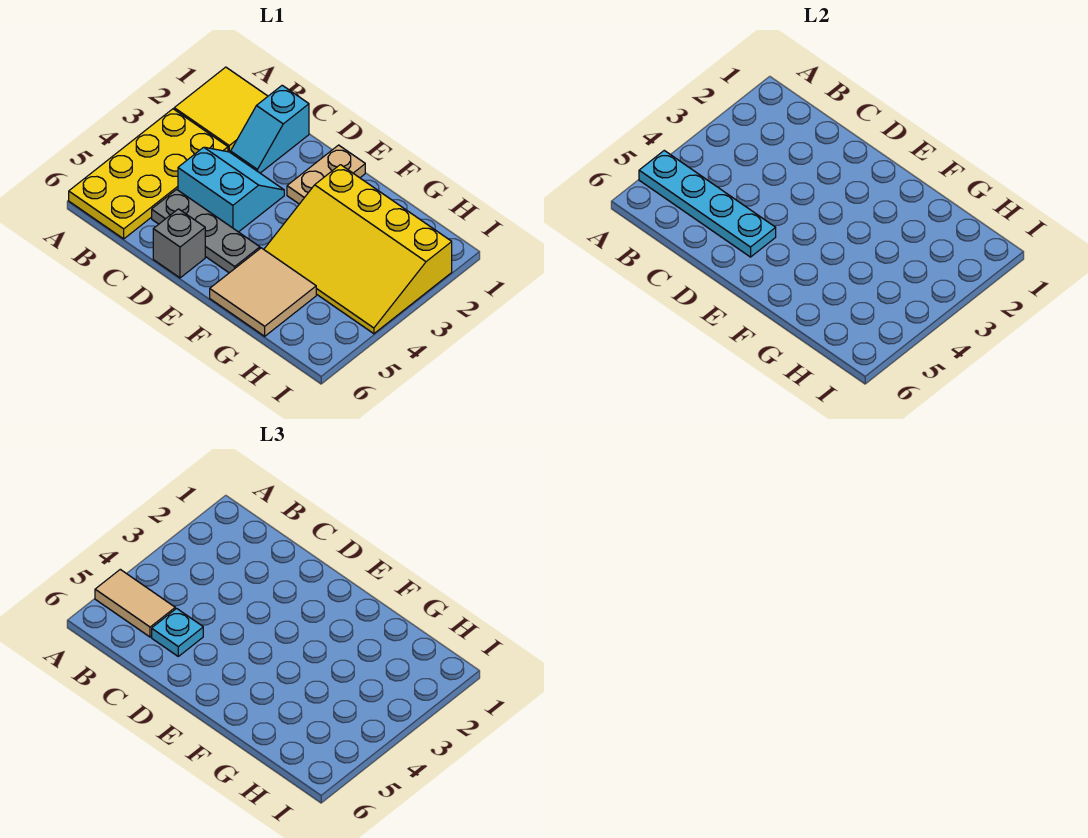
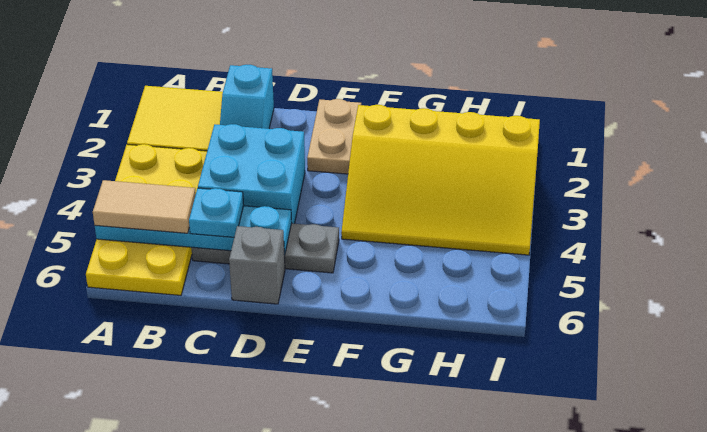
cyan slope C3:D4 level 1 top 4 -> cyan brick C3:D4 level 1
tan tile F5:G6 level 1 -> none

